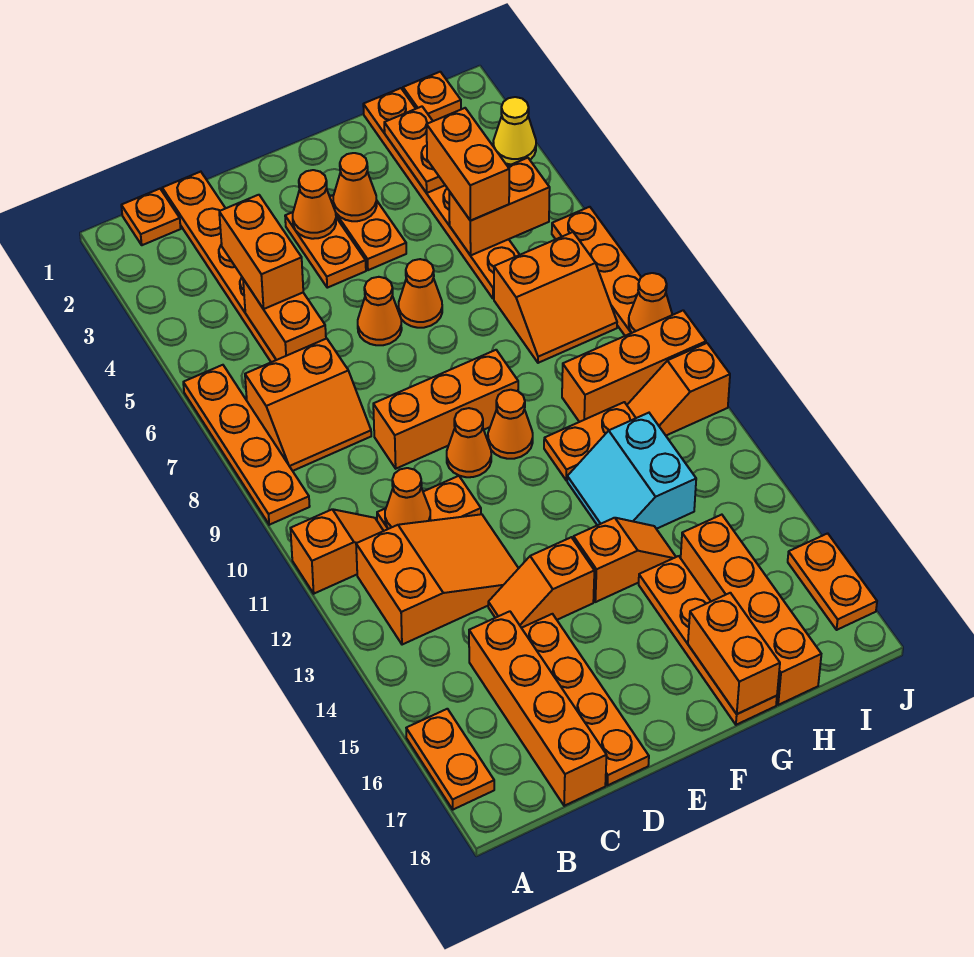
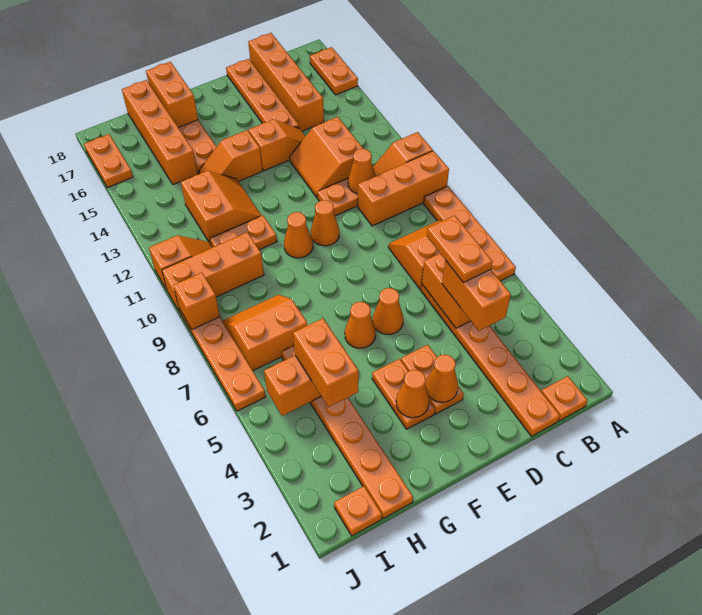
orange slope B12:D13 level 1 top B -> orange slope C12:D13 level 1 top C
orange brick D9:F9 level 1 -> orange brick A10:C10 level 1
cyan slope G12:H13 level 1 top H -> orange slope G12:H13 level 1 top H
orange plate H2:H3 level 2 -> orange plate C5:C6 level 4
yellow cone J3 level 1 -> none
orange cone J9 level 2 -> orange brick J9 level 2

